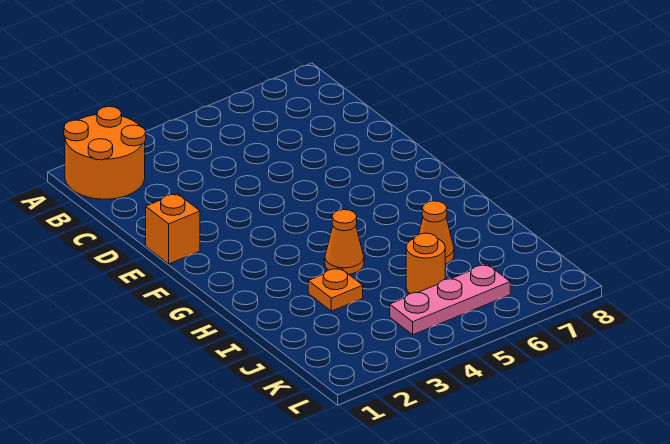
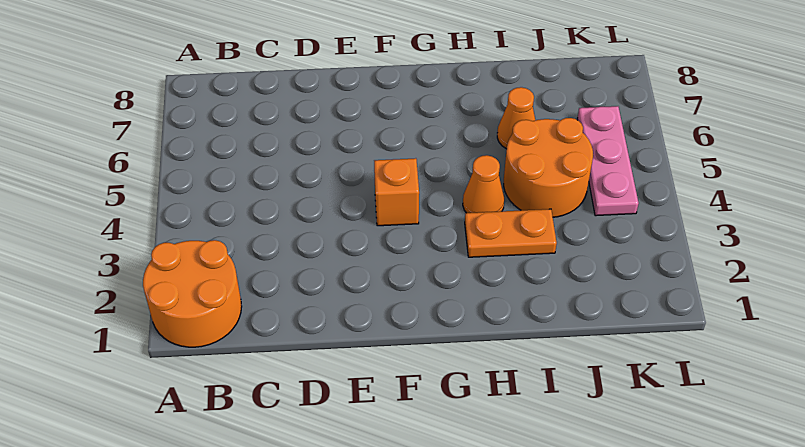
orange brick E1 level 1 -> orange brick F4 level 1
orange plate I3 level 1 -> orange plate H3:I3 level 1
orange round brick J5 level 1 -> orange round brick I4:J5 level 1

